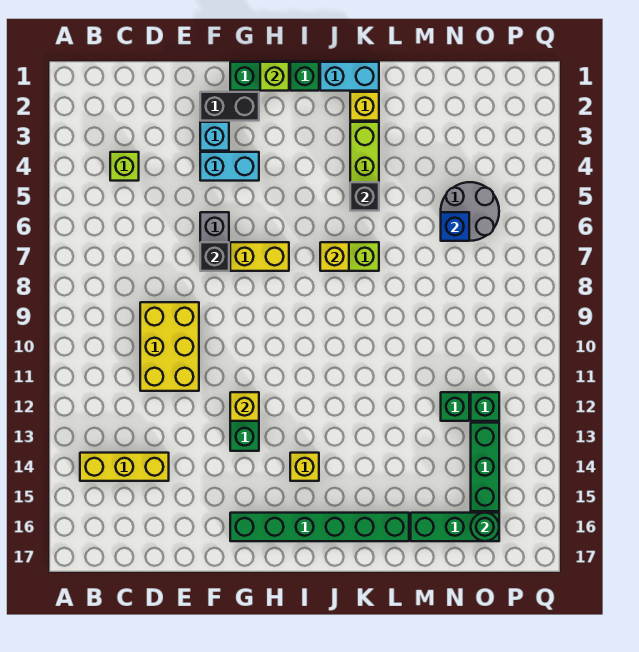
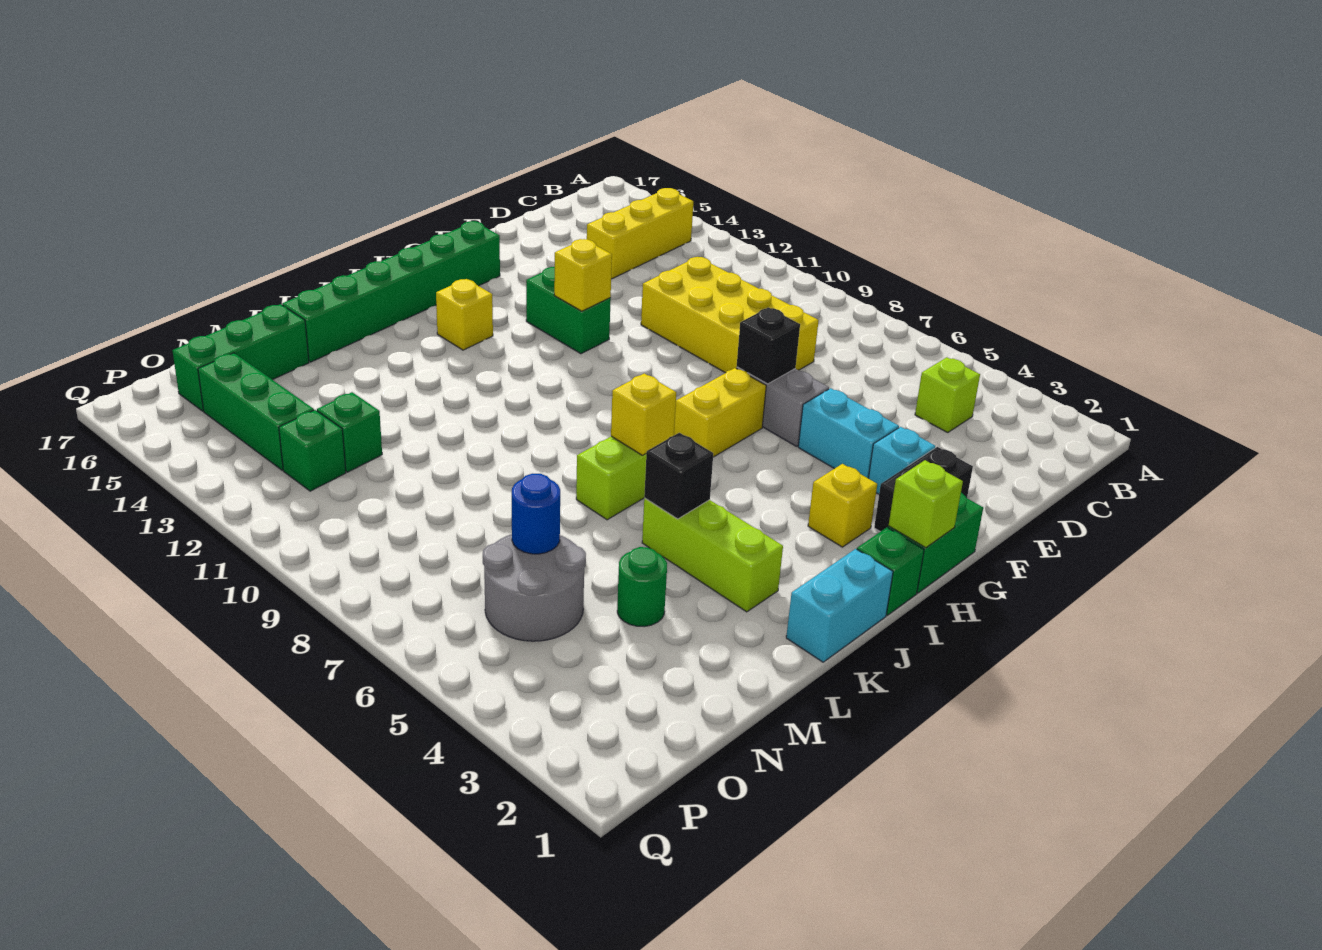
yellow brick D9:E11 level 1 -> yellow brick D8:E11 level 1
cyan brick F4:G4 level 1 -> cyan brick F4:F5 level 1
yellow brick K2 level 1 -> yellow brick H3 level 1
blue brick N6 level 2 -> blue round brick N6 level 2
green round brick O16 level 2 -> green round brick M4 level 1

